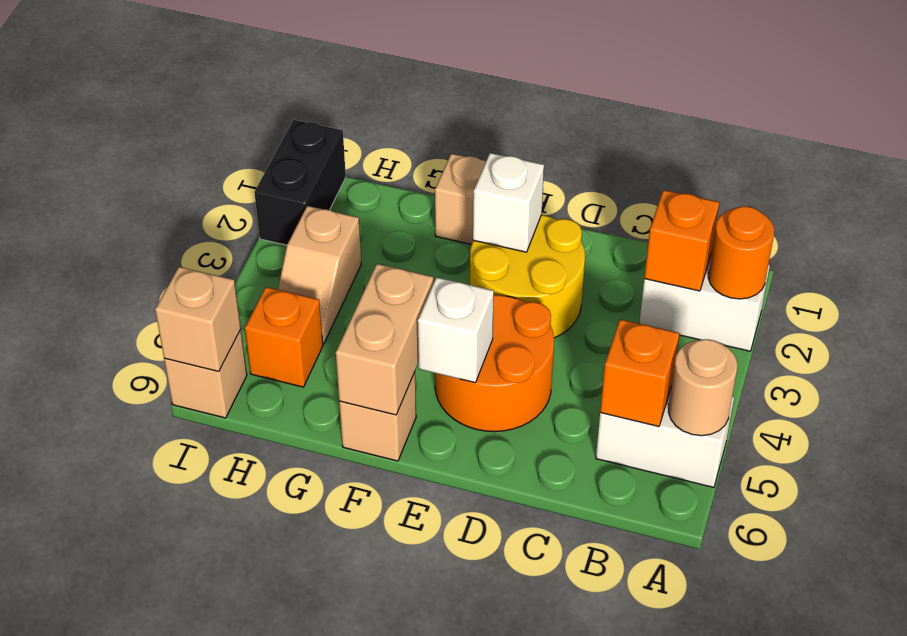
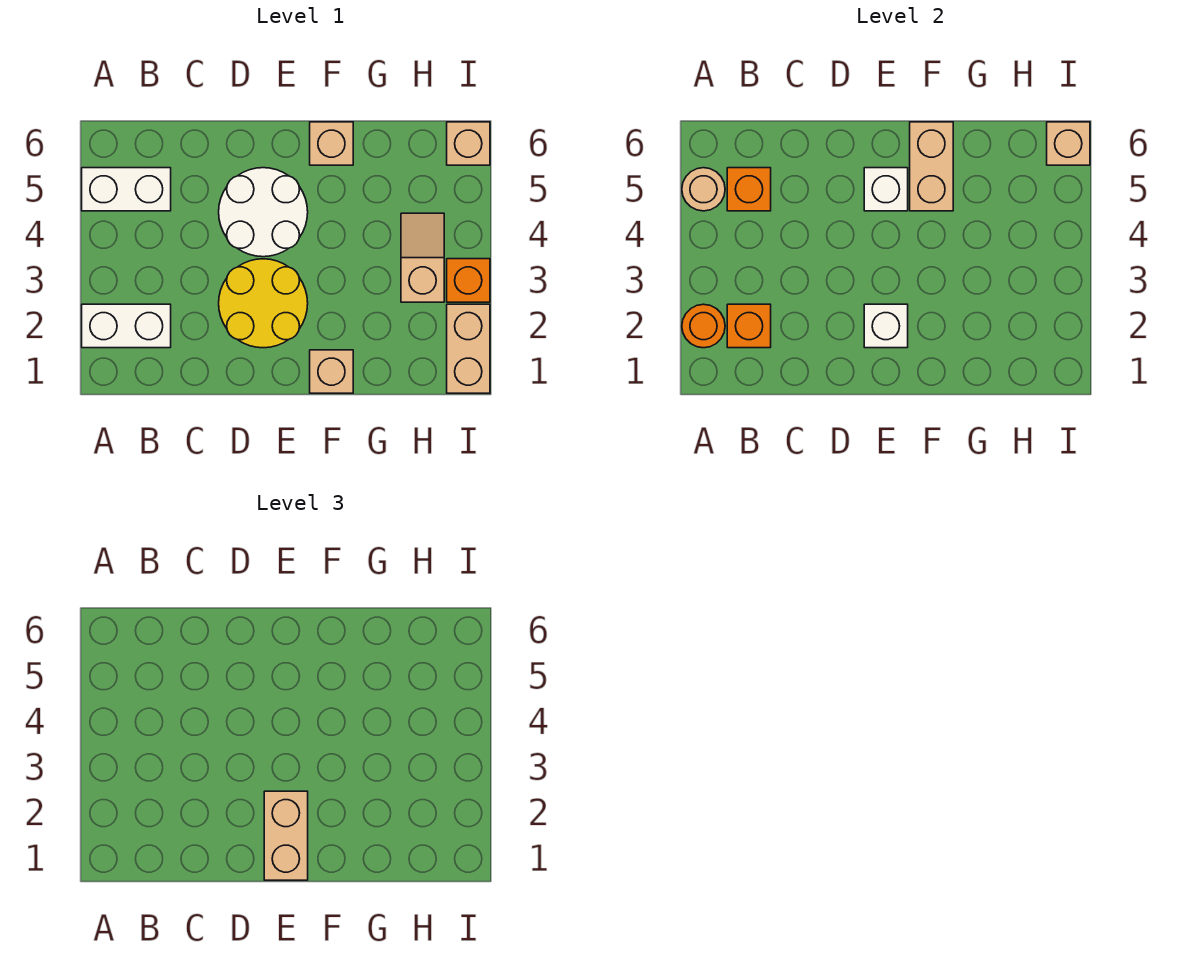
orange round brick D4:E5 level 1 -> white round brick D4:E5 level 1
none -> tan brick E1:E2 level 3
orange brick H5 level 1 -> orange brick I3 level 1
black brick I1:I2 level 1 -> tan brick I1:I2 level 1

